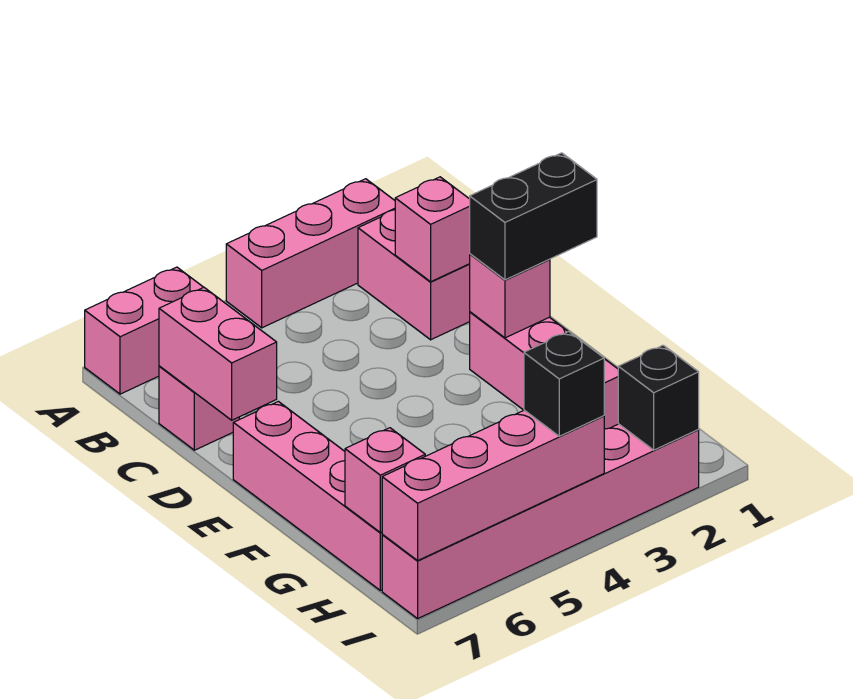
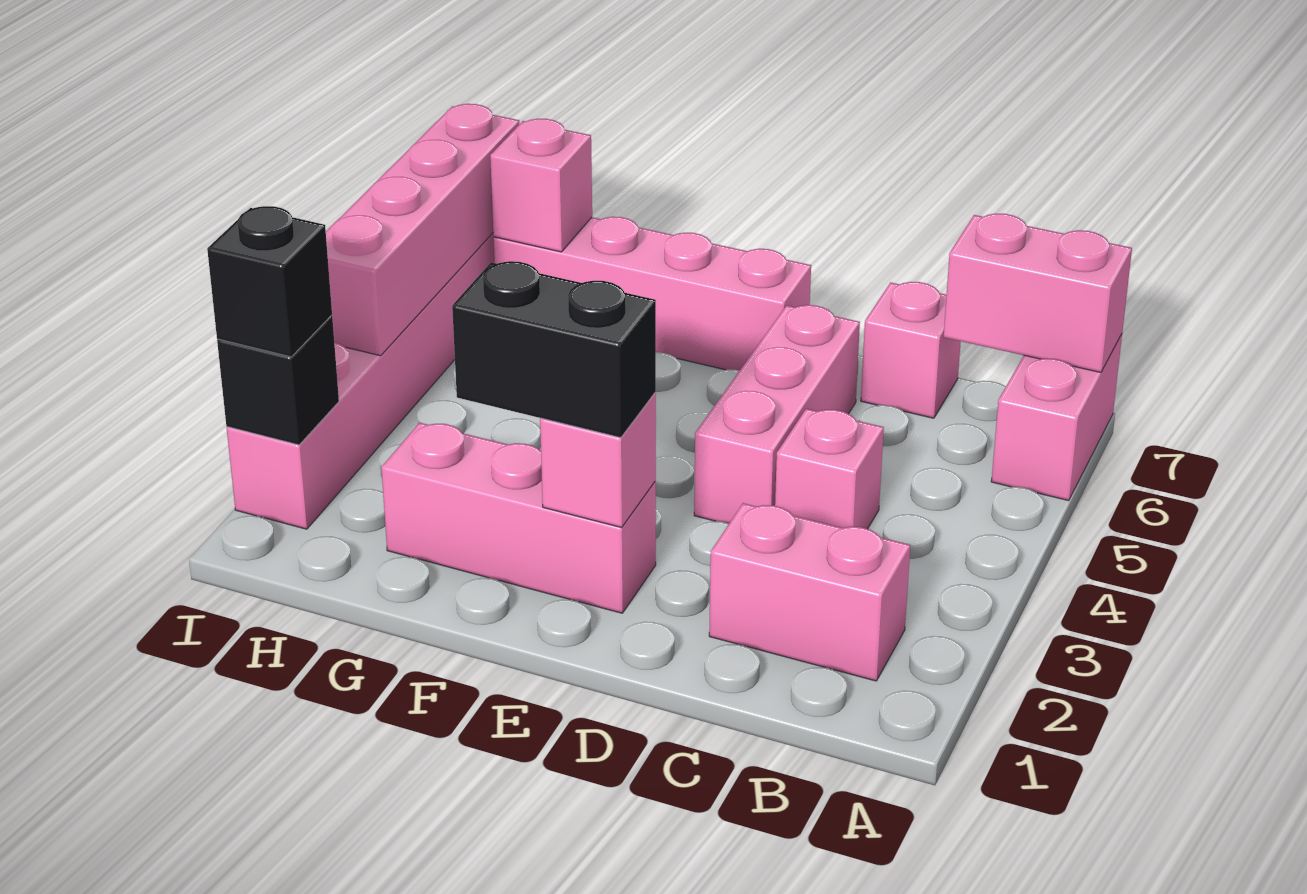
pink brick A2:A4 level 1 -> pink brick D4:D6 level 1
pink brick C2 level 2 -> pink brick C4 level 1
pink brick C7:D7 level 2 -> pink brick A7:B7 level 2
black brick E1:E2 level 3 -> black brick E2:F2 level 3
black brick I4 level 3 -> black brick I2 level 3

